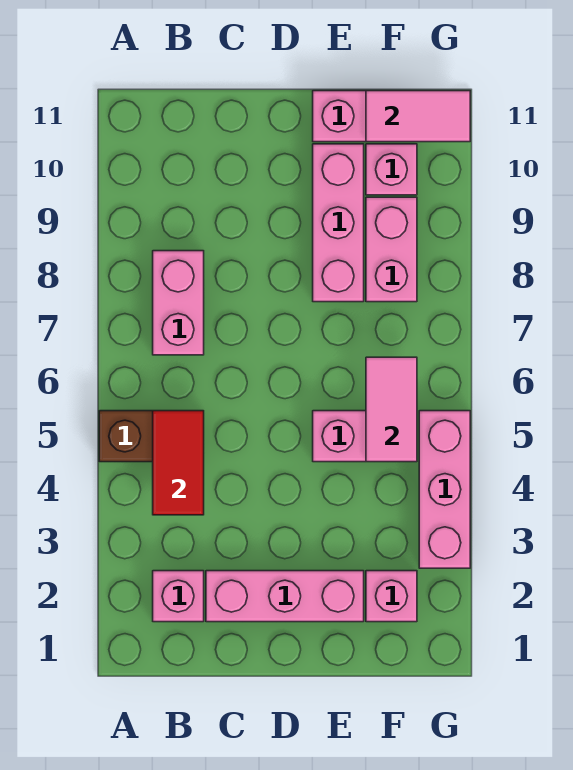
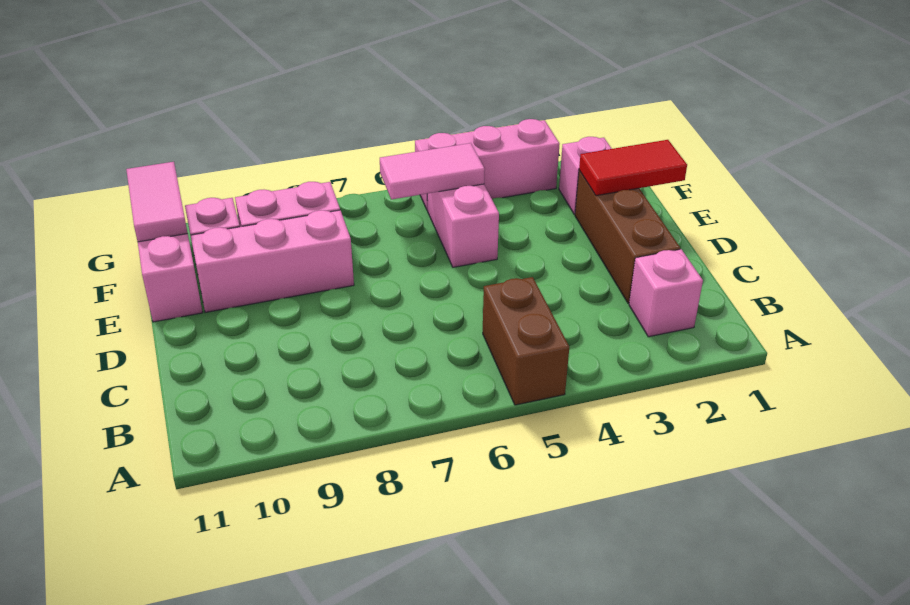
red tile B4:B5 level 2 -> red tile E1:E2 level 2
pink brick B7:B8 level 1 -> none
pink brick C2:E2 level 1 -> brown brick C2:E2 level 1

